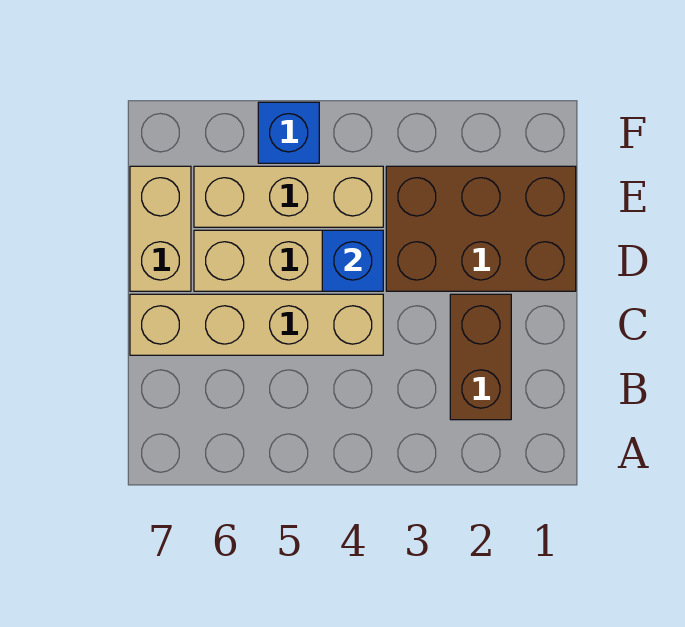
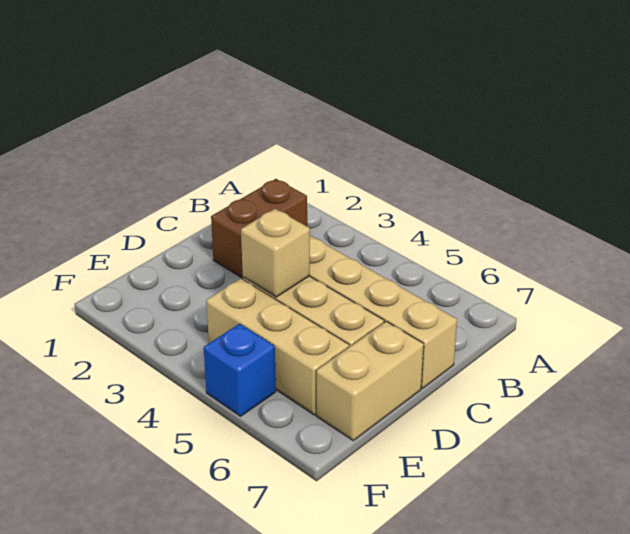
brown brick D1:E3 level 1 -> none
blue brick D4 level 2 -> tan brick D4 level 2

